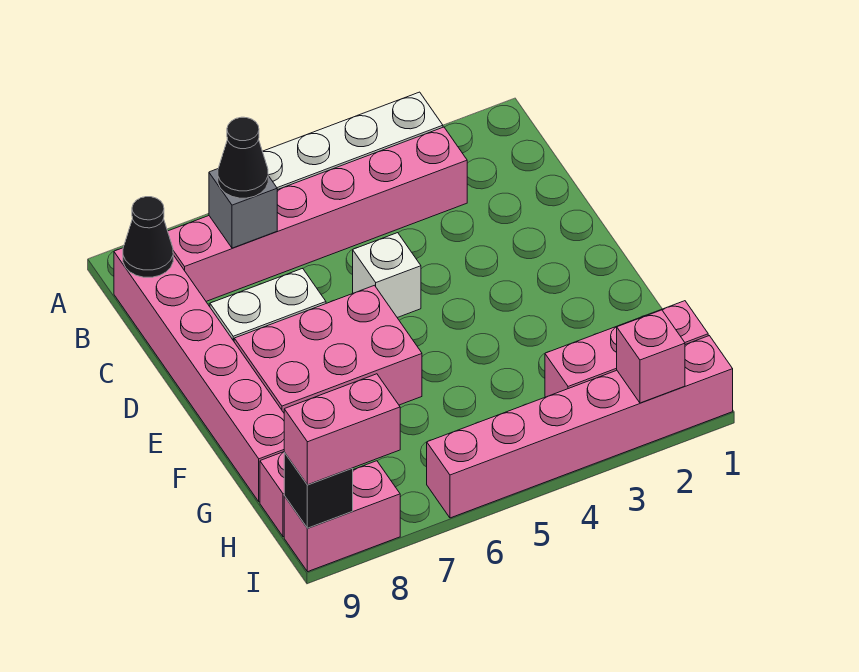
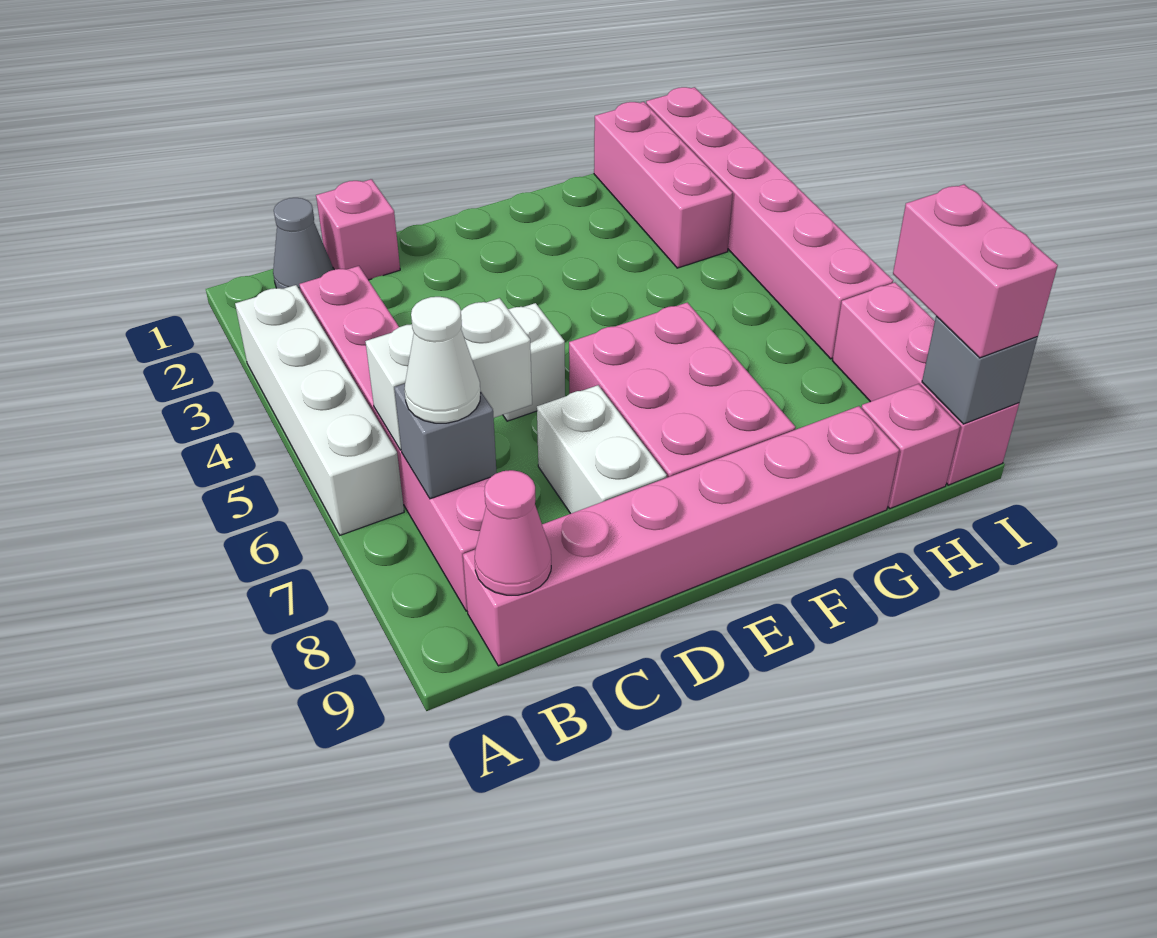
none -> grey cone B1 level 1
none -> white brick B6:C6 level 2
black cone B7 level 3 -> white cone B7 level 3
black cone B9 level 2 -> pink cone B9 level 2
pink brick I2 level 2 -> pink brick C1 level 1
pink brick I8:I9 level 1 -> pink brick I7:I9 level 1
black brick I9 level 2 -> grey brick I9 level 2

